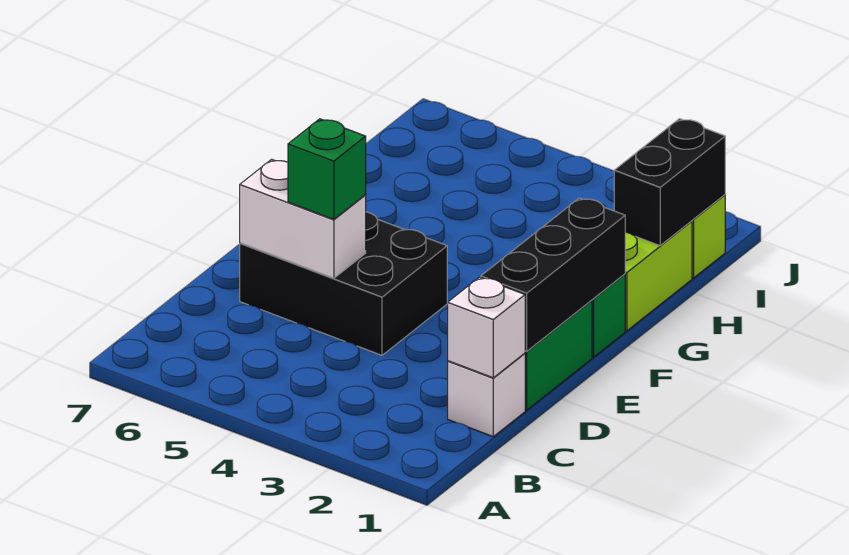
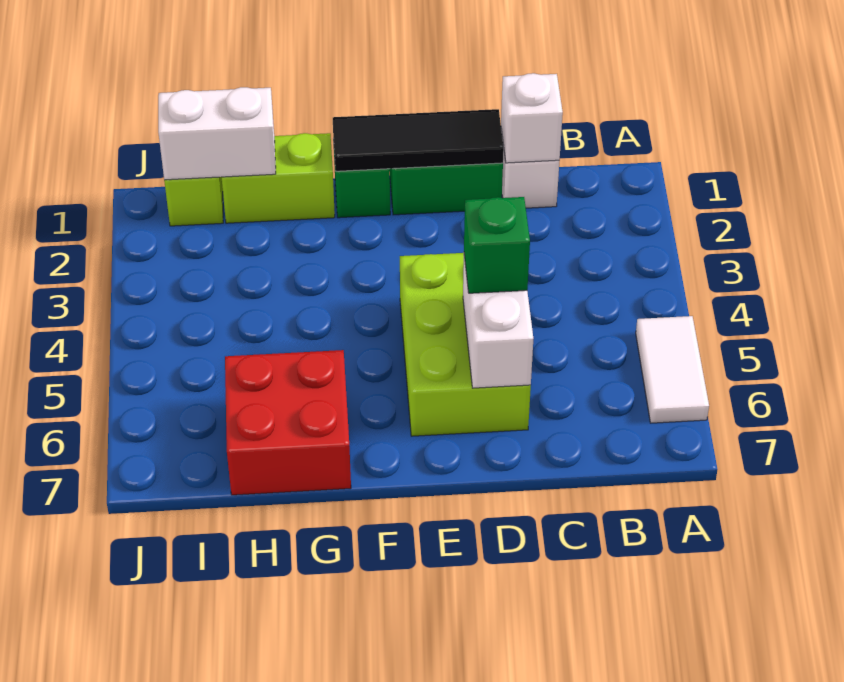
none -> white tile A5:A6 level 1
black brick D1:F1 level 2 -> black tile D1:F1 level 2
black brick D4:E6 level 1 -> lime brick D4:E6 level 1
none -> red brick G6:H7 level 1
black brick H1:I1 level 2 -> white brick H1:I1 level 2

